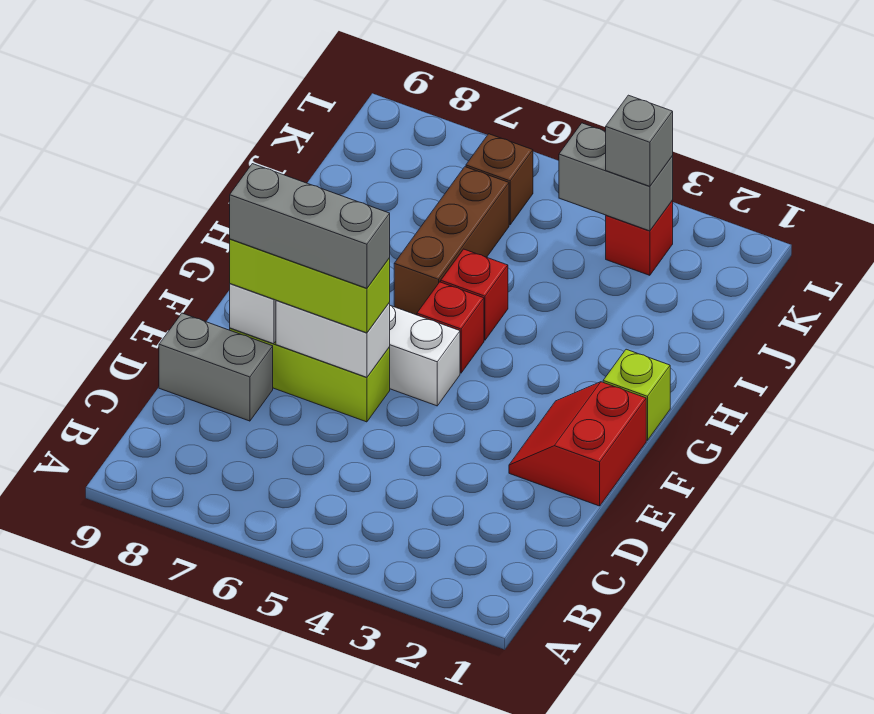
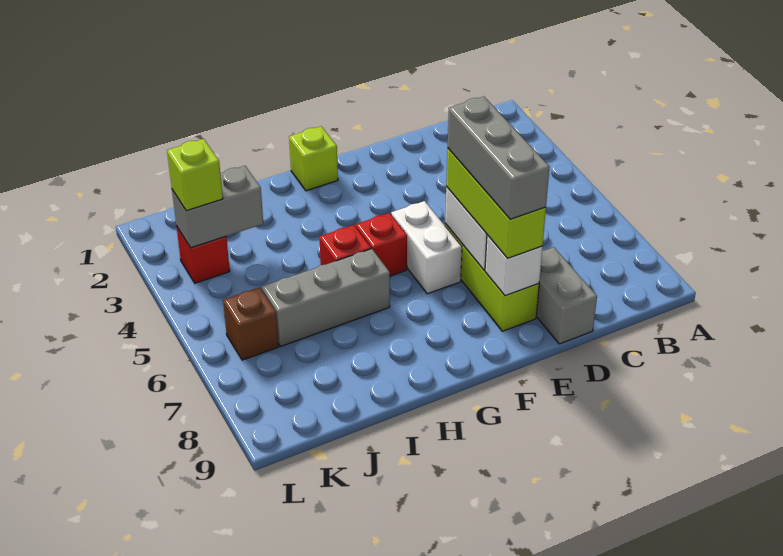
red slope E1:F2 level 1 top 1 -> none
brown brick H6:J6 level 1 -> grey brick H6:J6 level 1
grey brick K3:K4 level 2 -> grey brick J3:K3 level 2
grey brick K3 level 3 -> lime brick K3 level 3

